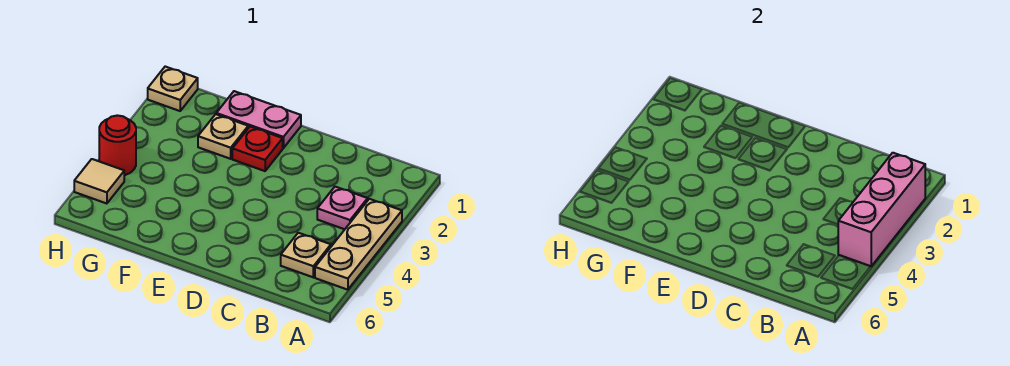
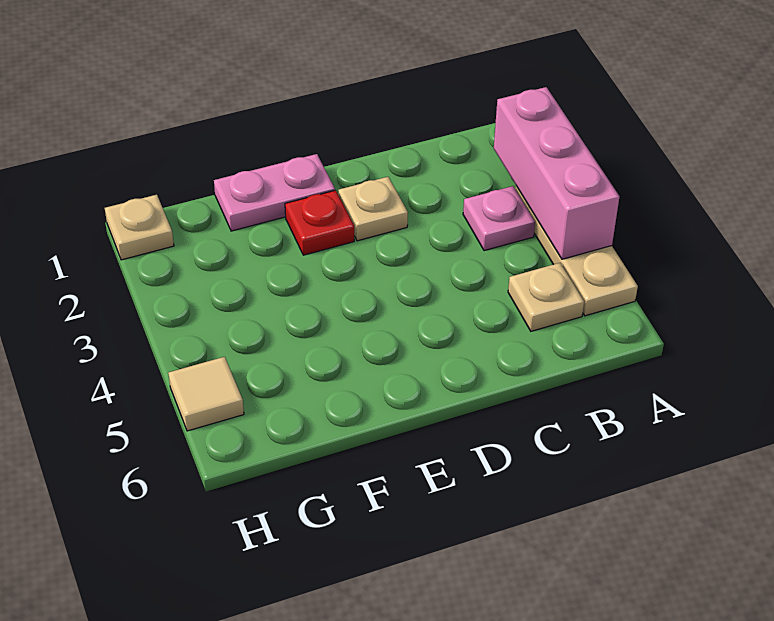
tan plate F2 level 1 -> tan plate D2 level 1
red round brick H4 level 1 -> none

